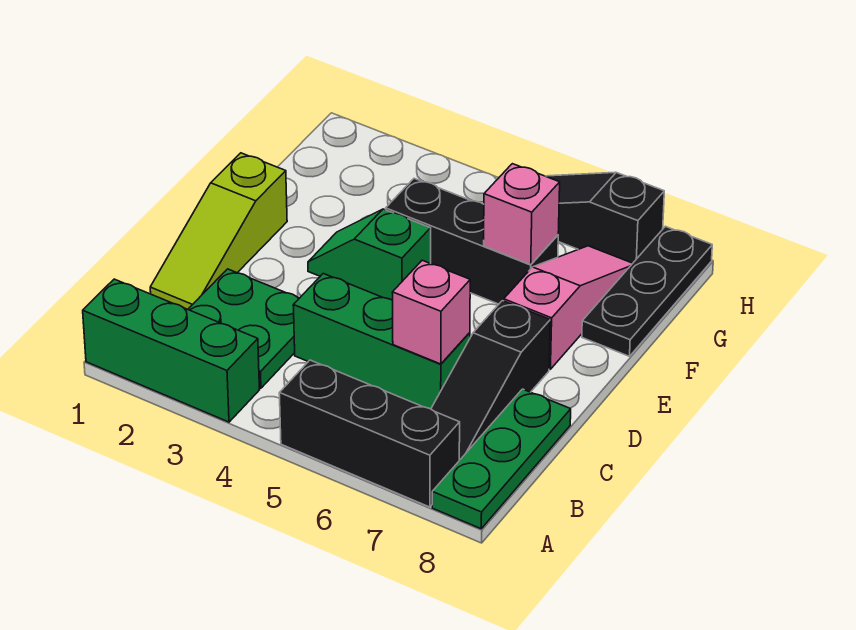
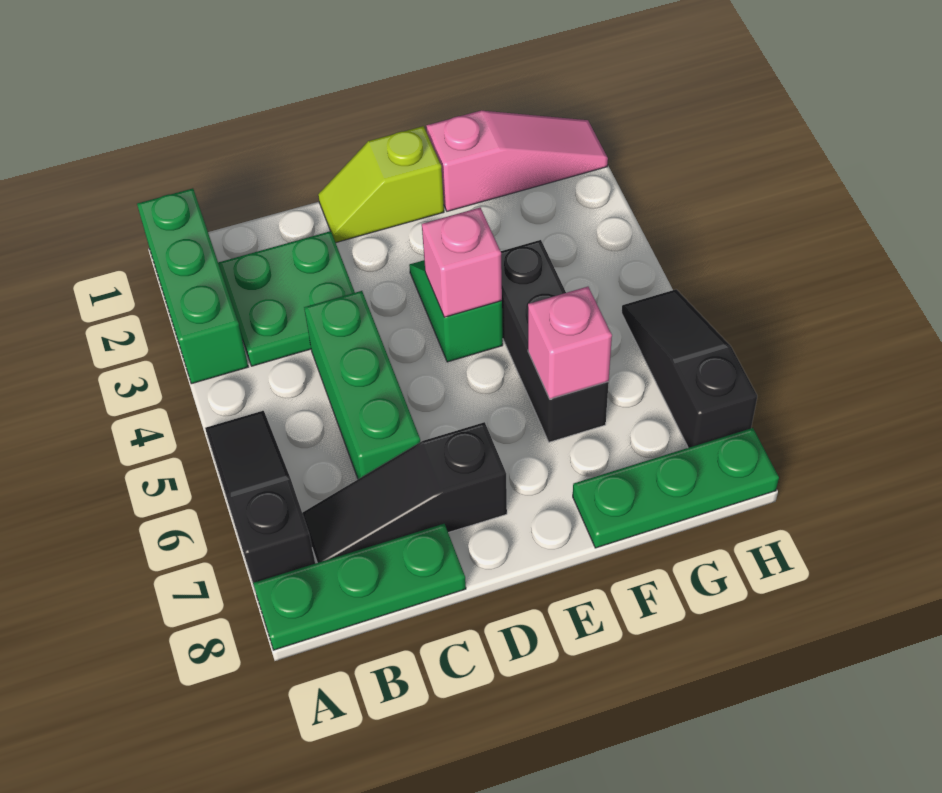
black brick A5:A7 level 1 -> black slope A5:A7 level 1 top 7
lime slope C1:E1 level 1 top E -> lime slope D1:E1 level 1 top E
pink brick C6 level 2 -> pink brick E4 level 2
pink slope E7:G7 level 1 top E -> pink slope F1:H1 level 1 top F
black plate F8:H8 level 1 -> green plate F8:H8 level 1

